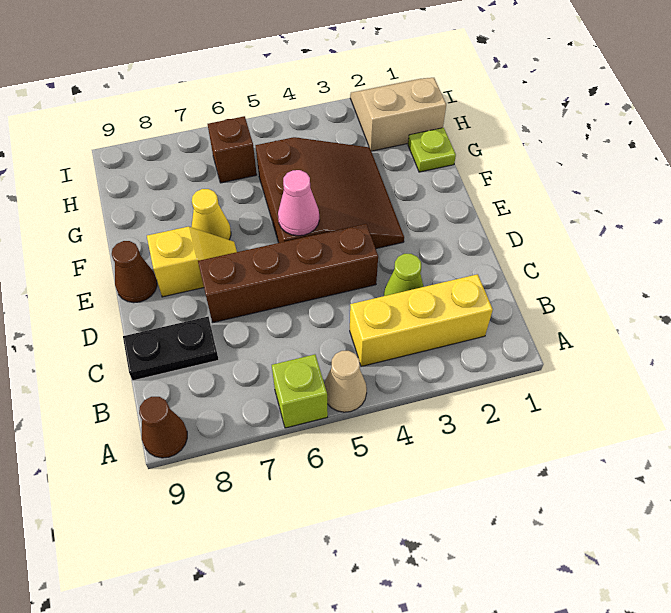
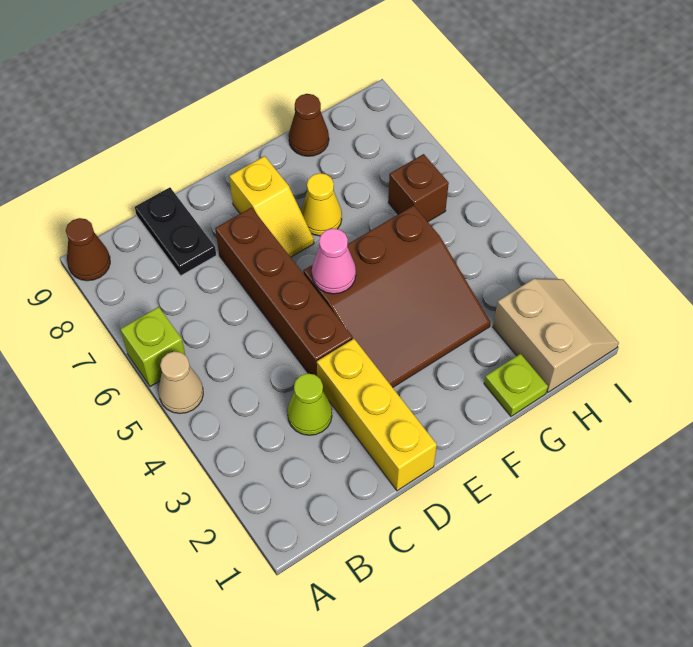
yellow brick B2:B4 level 1 -> yellow brick D1:D3 level 1
brown cone E9 level 1 -> brown cone G9 level 1

